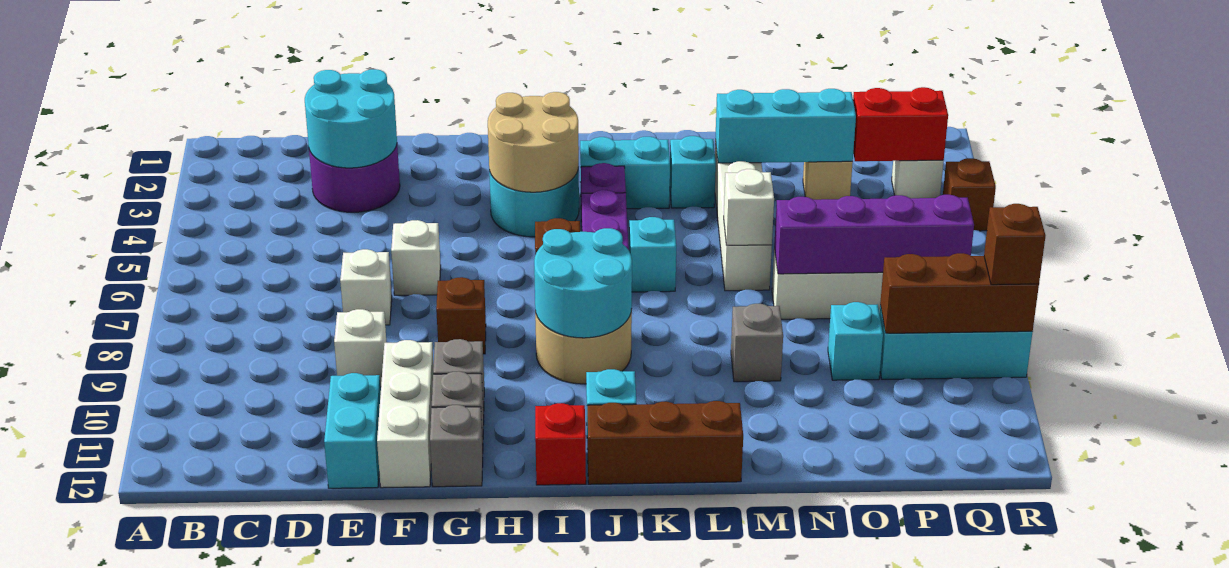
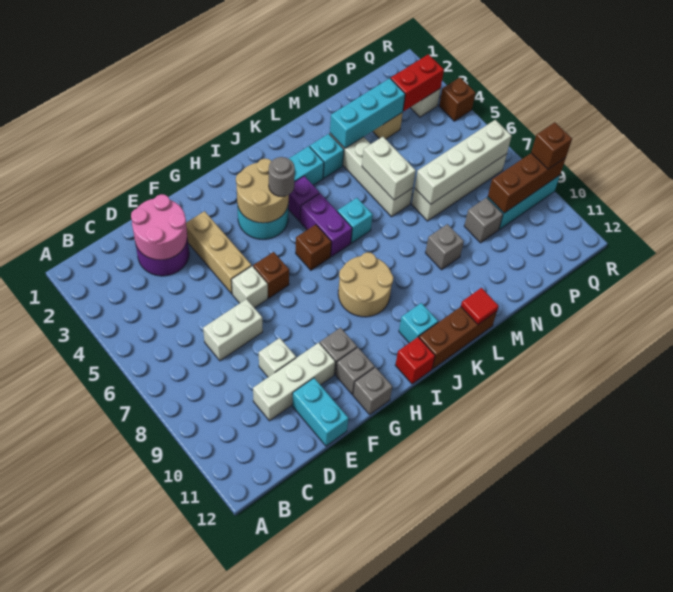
cyan round brick D2:E3 level 2 -> pink round brick D2:E3 level 2
white brick E7 level 1 -> white brick D7:E7 level 1
none -> tan brick F3:F5 level 1
white brick F10:F12 level 1 -> white brick D10:F10 level 1
brown brick G8 level 1 -> brown brick G6 level 1
none -> grey round brick I4 level 3
cyan round brick I8:J9 level 2 -> none
none -> red tile L12 level 2
white brick M6 level 2 -> white brick M5:M6 level 2
purple brick N7:Q7 level 2 -> white brick N7:Q7 level 2
cyan brick O9 level 1 -> grey brick O9 level 1

